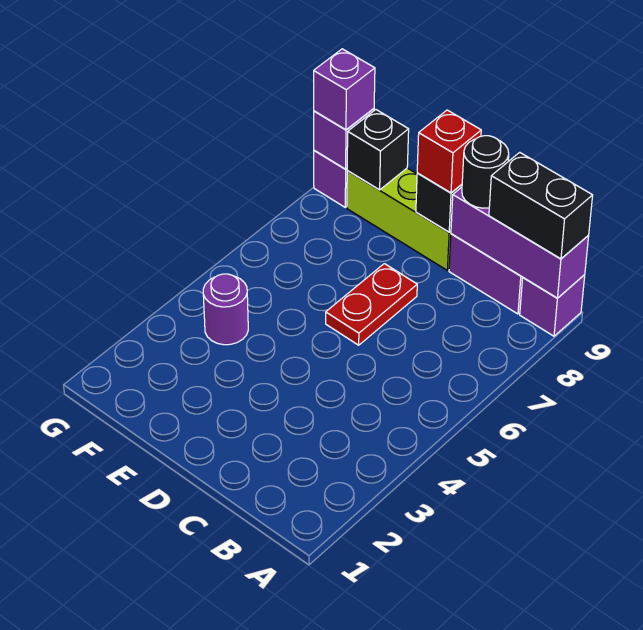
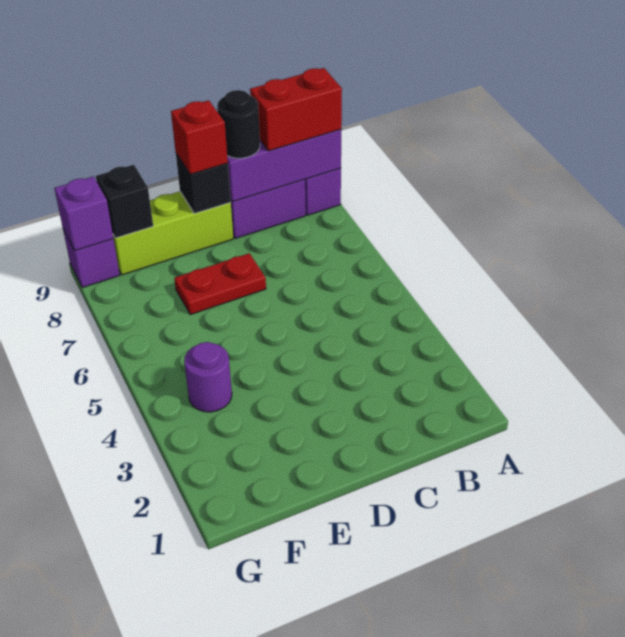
black brick A9:B9 level 3 -> red brick A9:B9 level 3
red plate D6:D7 level 1 -> red plate D7:E7 level 1
purple brick G9 level 3 -> none

